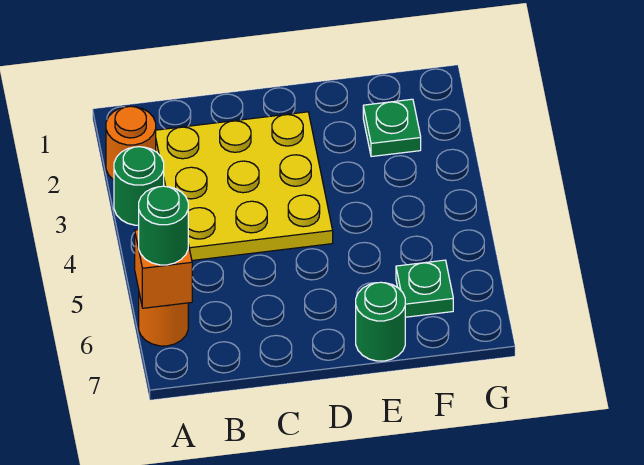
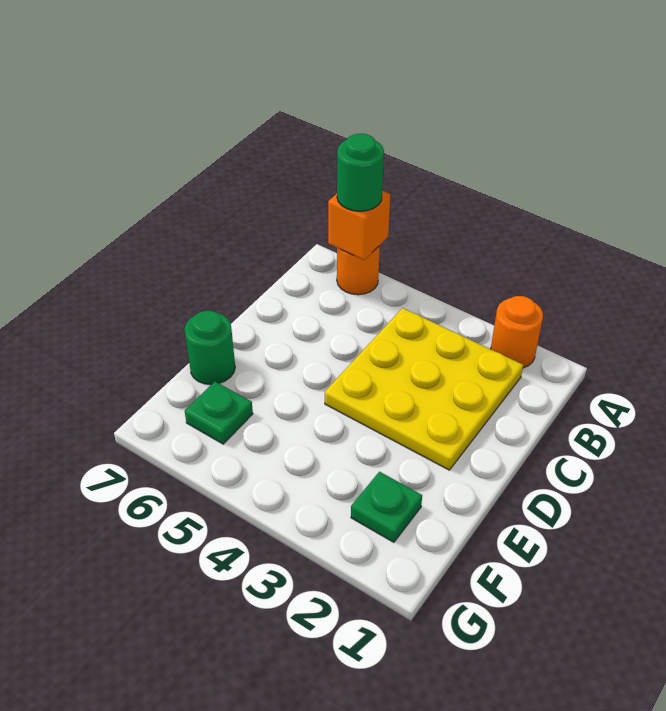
green round brick A3 level 1 -> none

